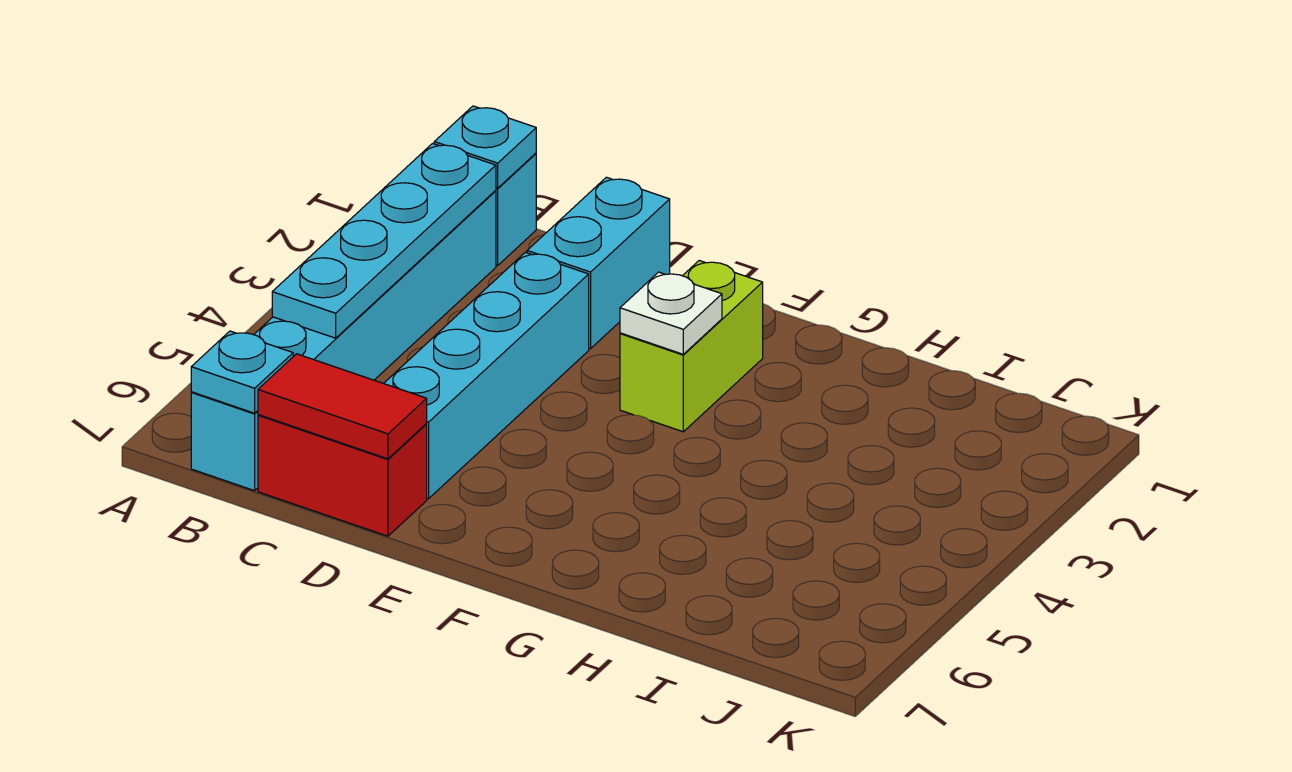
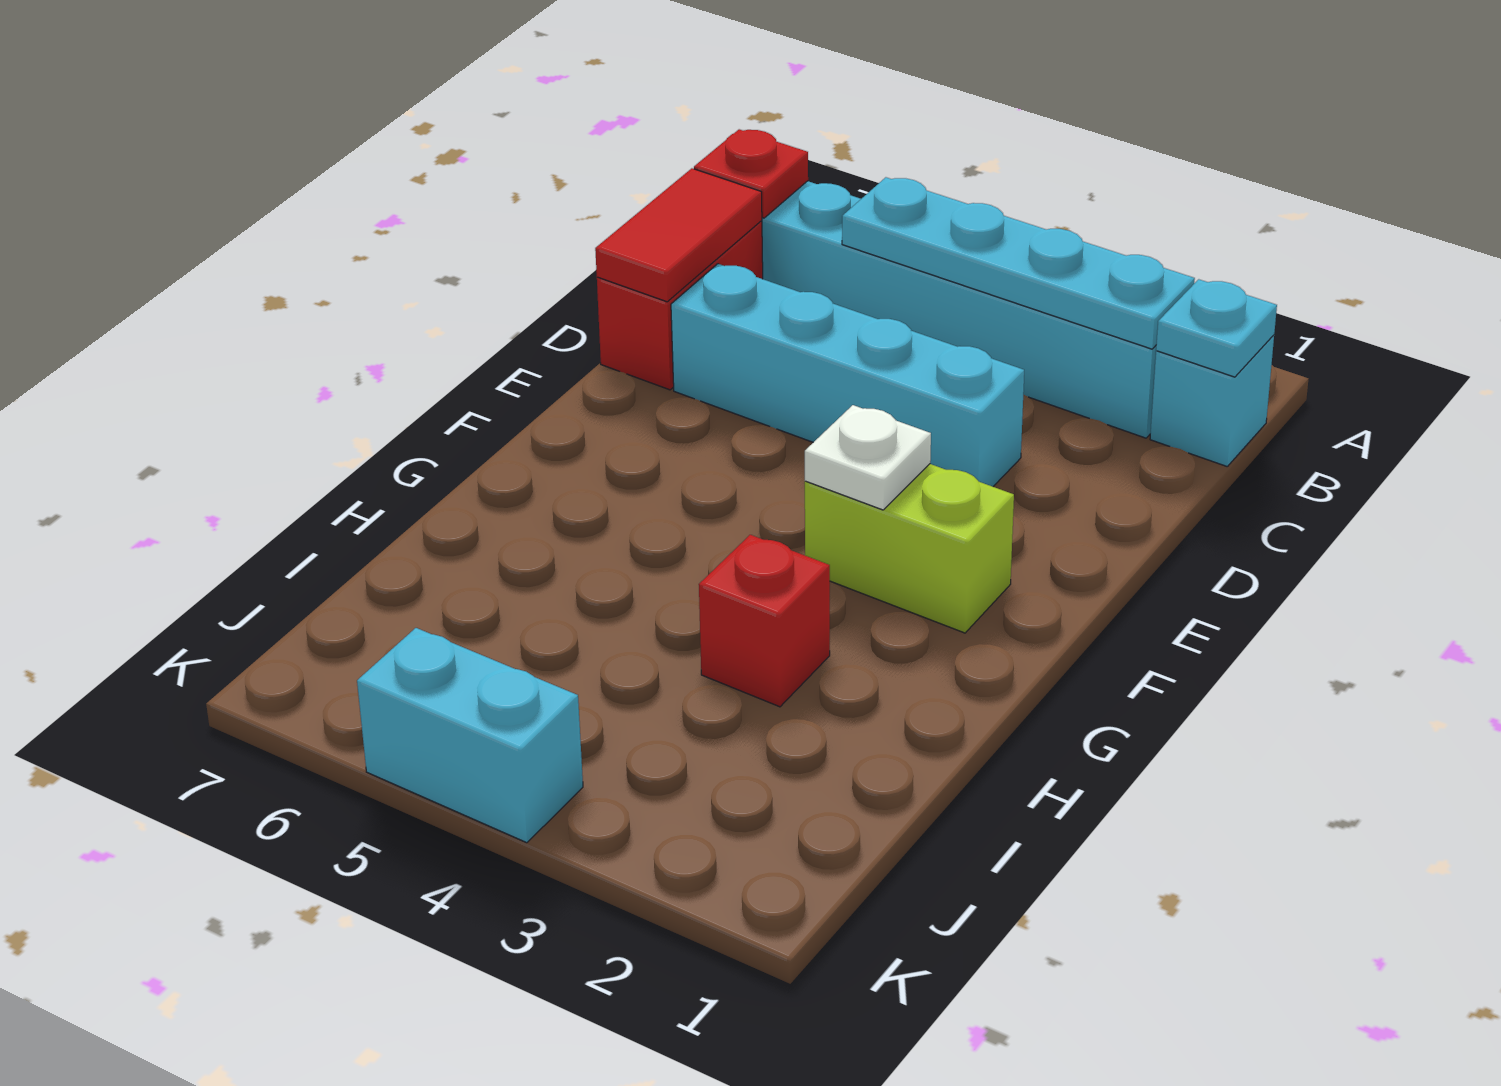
cyan plate B7 level 2 -> red plate B7 level 2
cyan brick D1:D2 level 1 -> cyan brick K4:K5 level 1
none -> red brick H3 level 1

